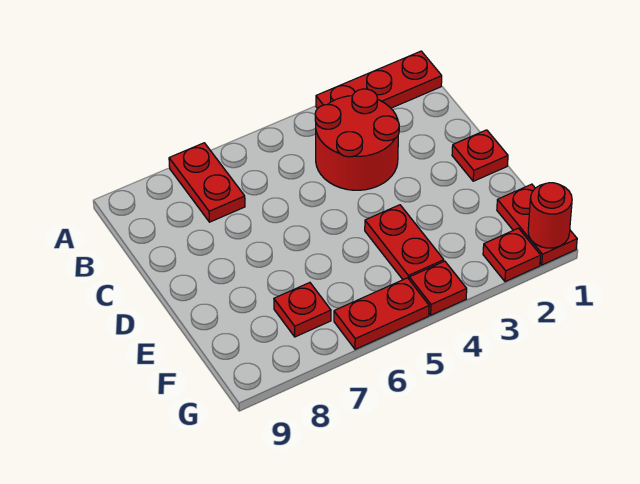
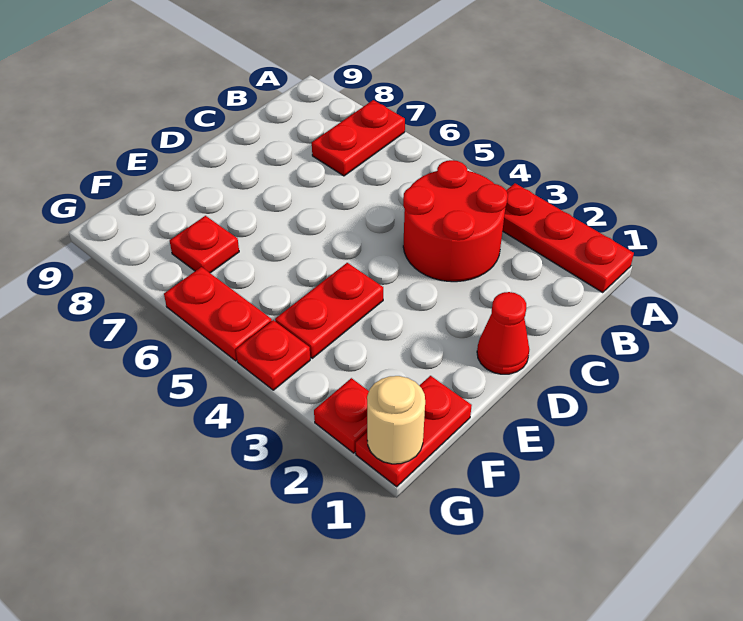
red plate D1 level 1 -> red cone D1 level 1
red round brick G1 level 2 -> tan round brick G1 level 2

